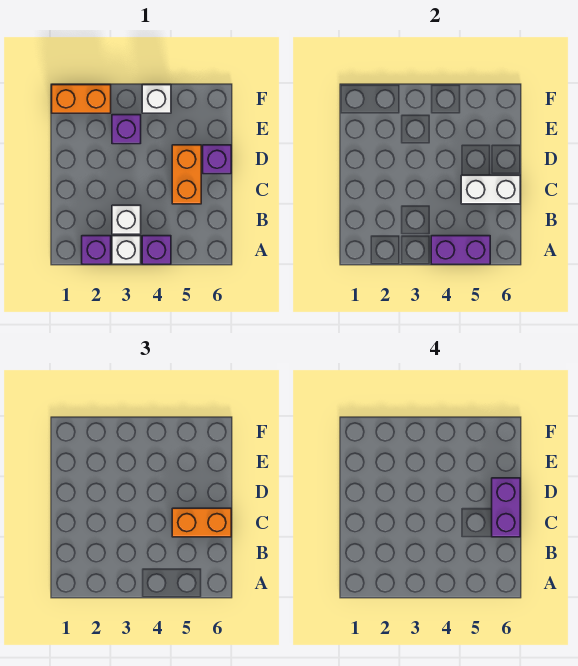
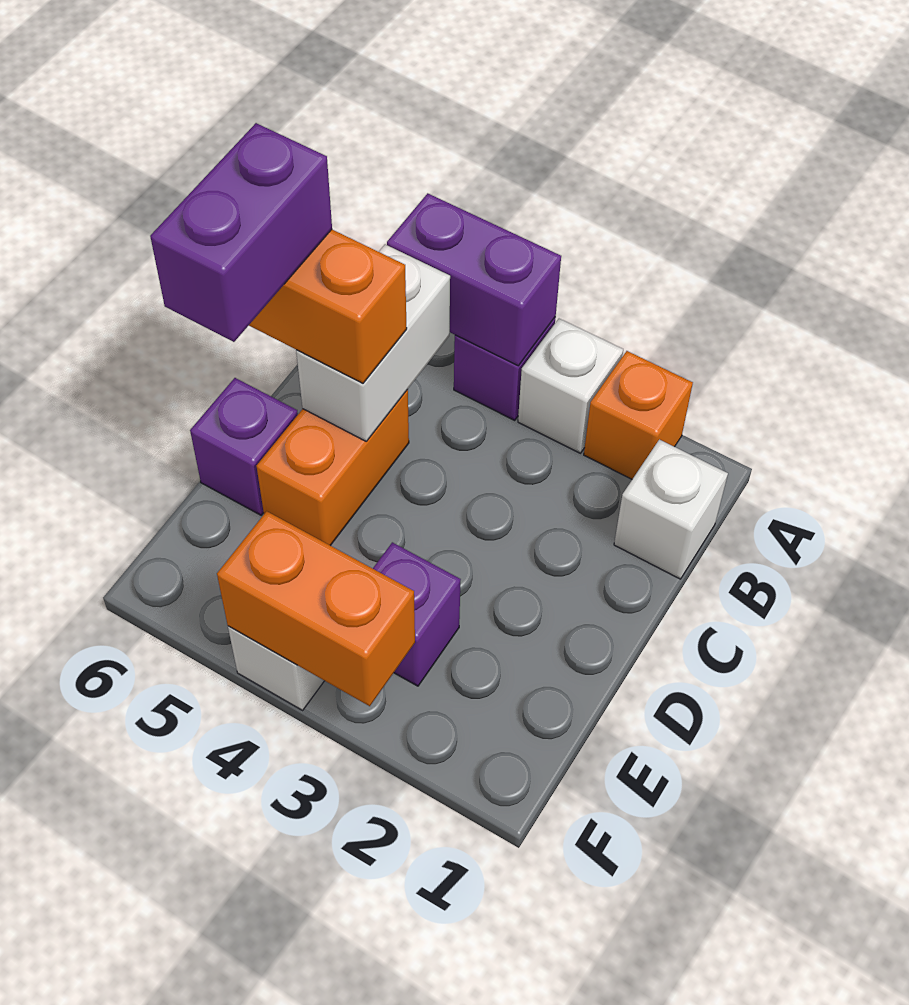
purple brick A2 level 1 -> orange brick A2 level 1
white brick B3 level 1 -> white brick B1 level 1
white brick C5:C6 level 2 -> white brick B5:C5 level 2
orange brick F1:F2 level 1 -> orange brick F3:F4 level 2

